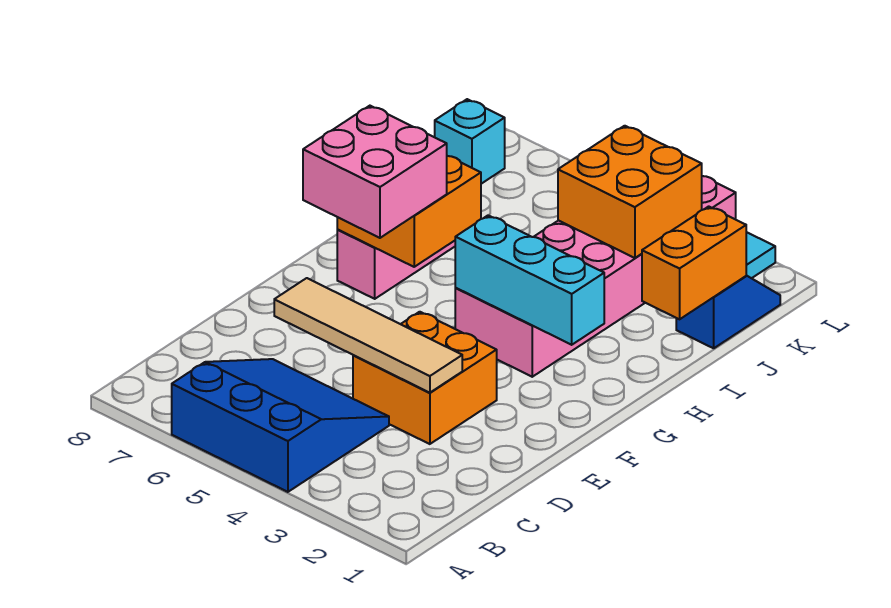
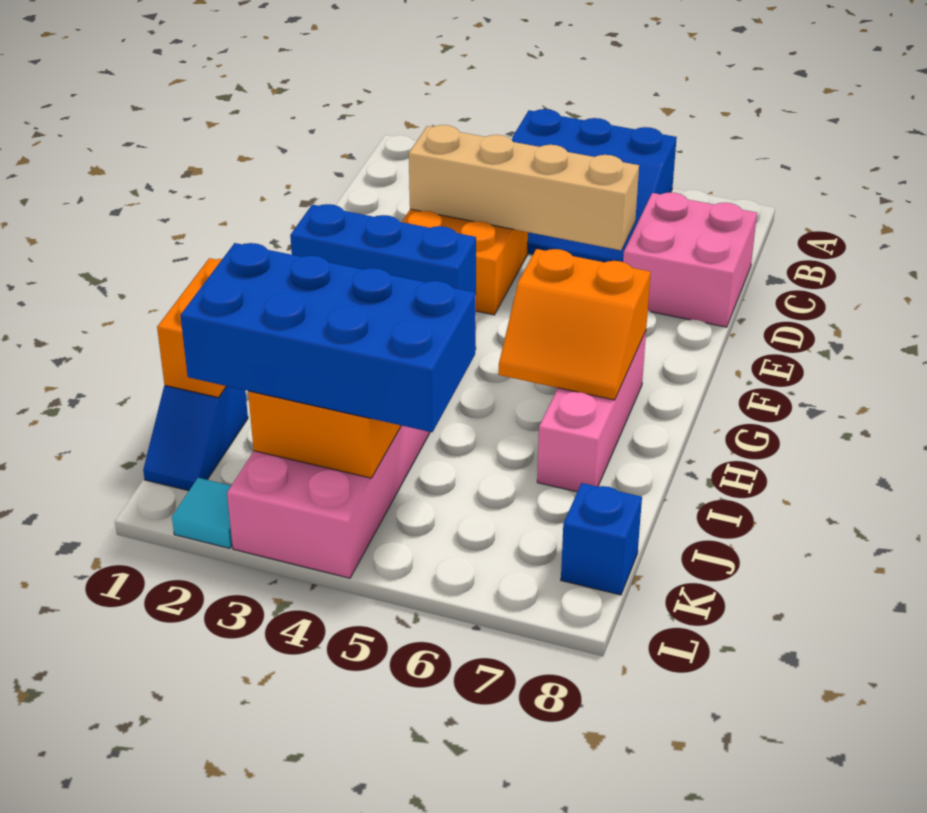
tan tile D3:D6 level 2 -> tan brick D3:D6 level 2
pink brick F6:G7 level 3 -> pink brick C7:D8 level 1
cyan brick G2:G4 level 2 -> blue brick G2:G4 level 2
orange brick G6:H7 level 2 -> orange slope G6:H7 level 2 top G
none -> blue brick J2:K5 level 3
cyan brick K8 level 1 -> blue brick K8 level 1

